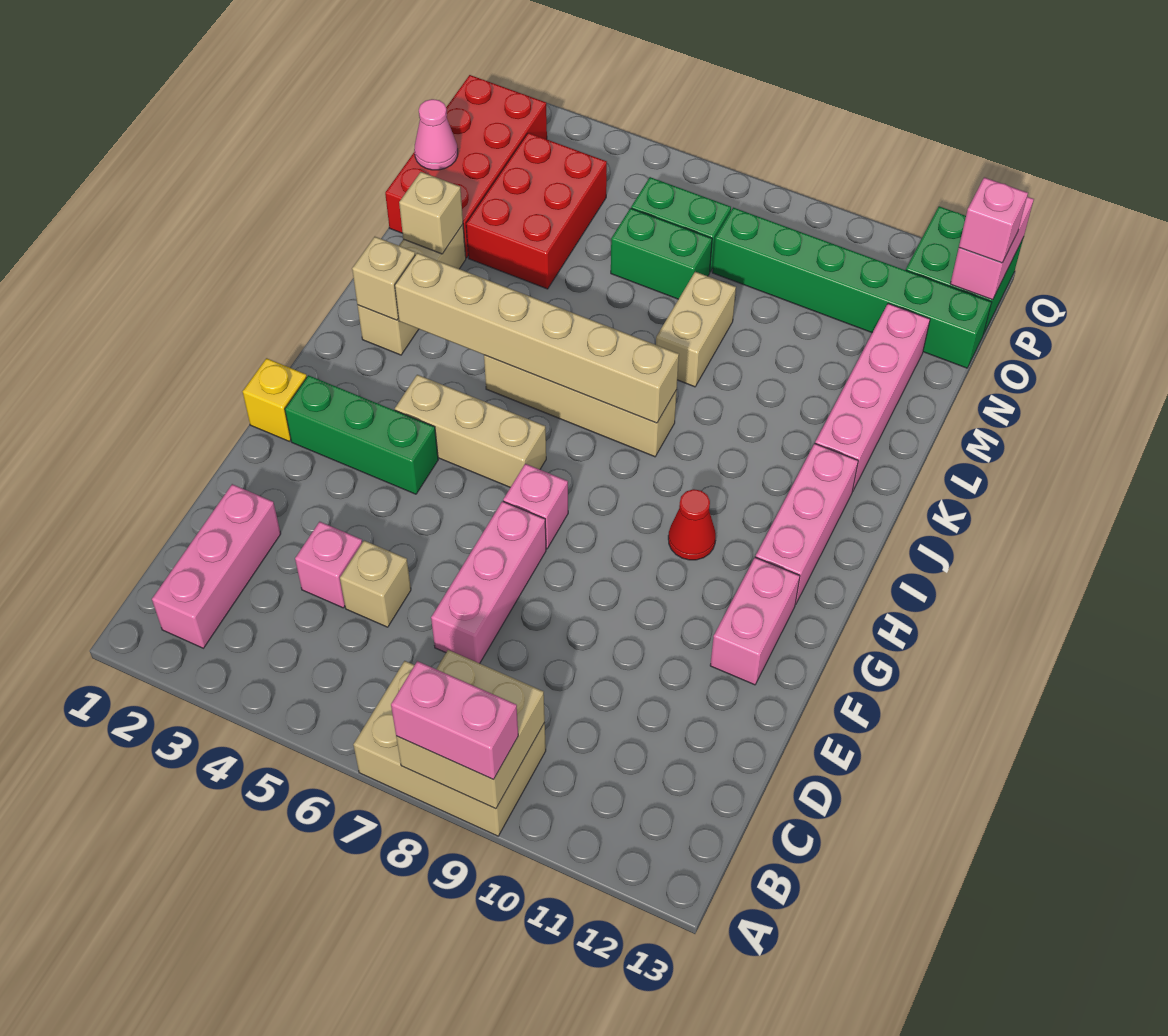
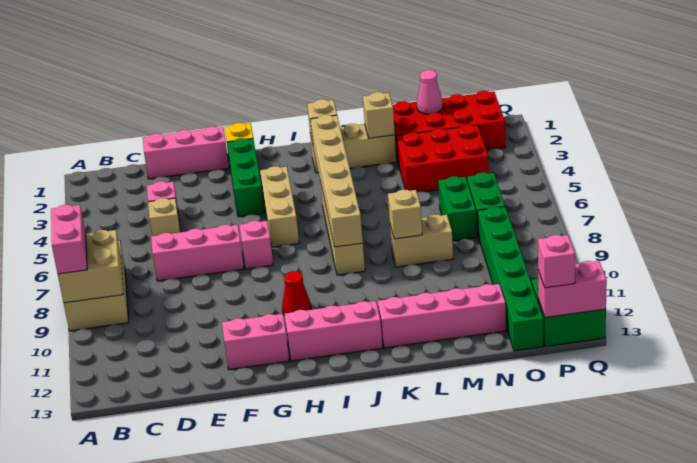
pink brick B2:D2 level 1 -> pink brick D1:F1 level 1
none -> tan brick L8 level 2

